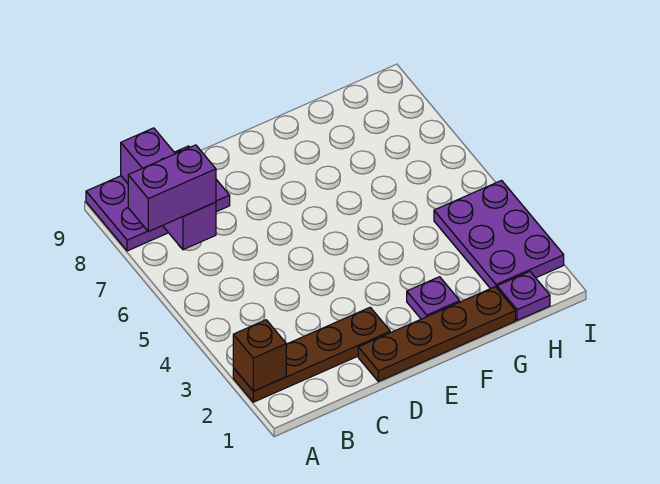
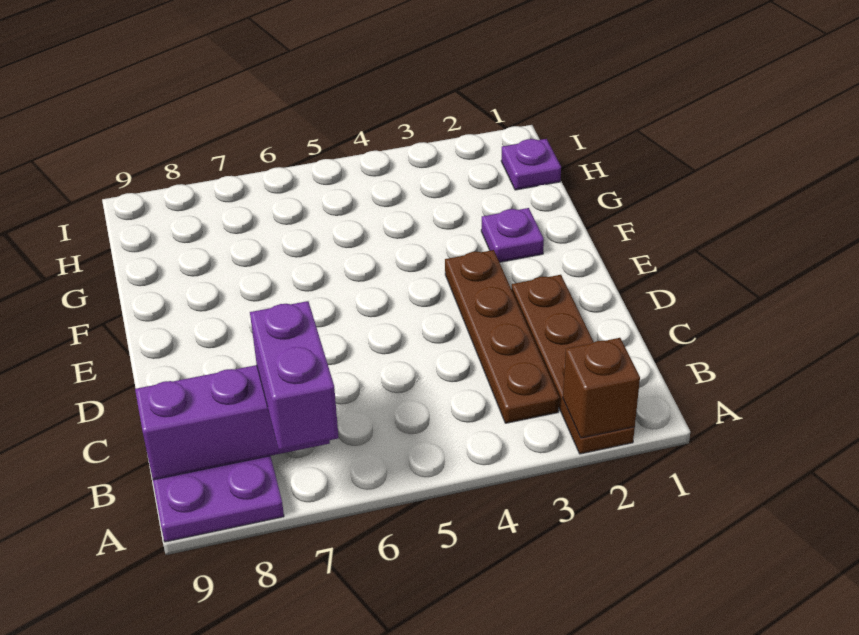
brown plate D1:G1 level 1 -> brown plate B3:E3 level 1
purple plate H2:I4 level 1 -> none

